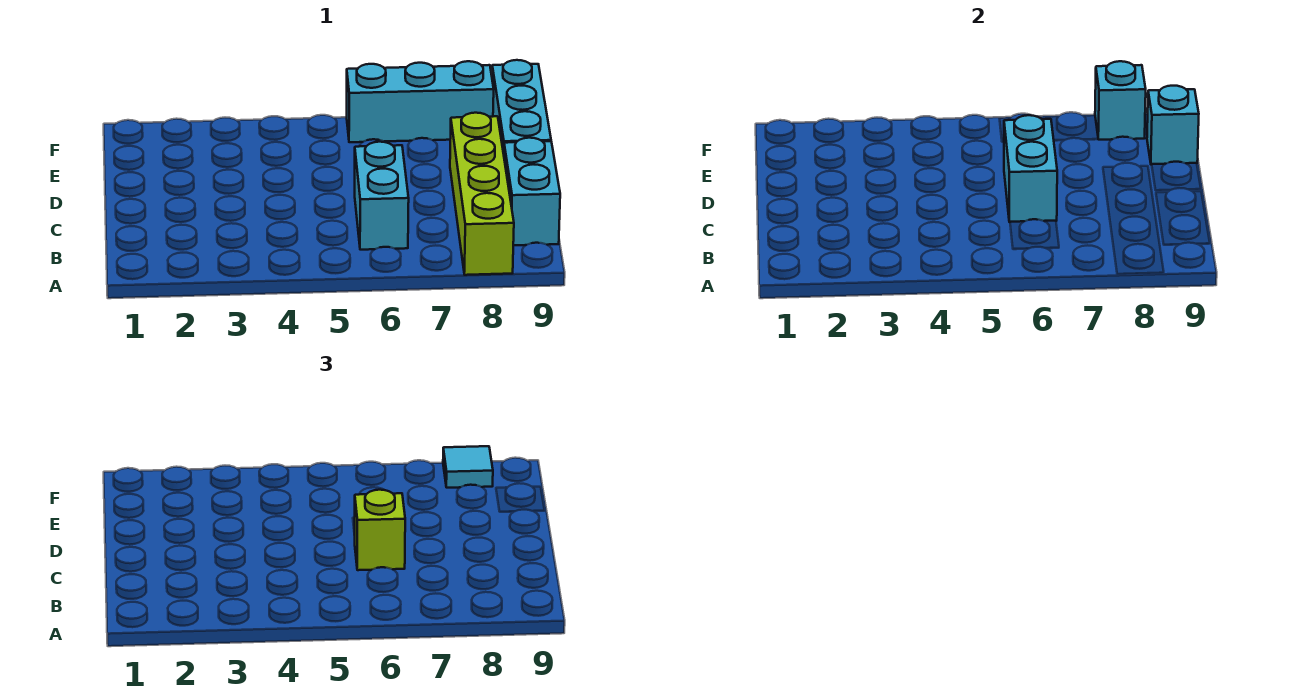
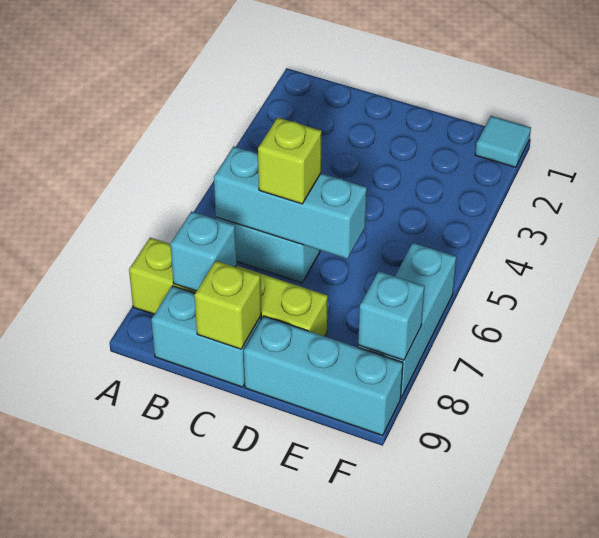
cyan brick C6:D6 level 2 -> cyan brick B6:D6 level 2
none -> lime brick C9 level 2
cyan brick E9 level 2 -> cyan brick B8 level 2
cyan tile F8 level 3 -> cyan tile F1 level 1

